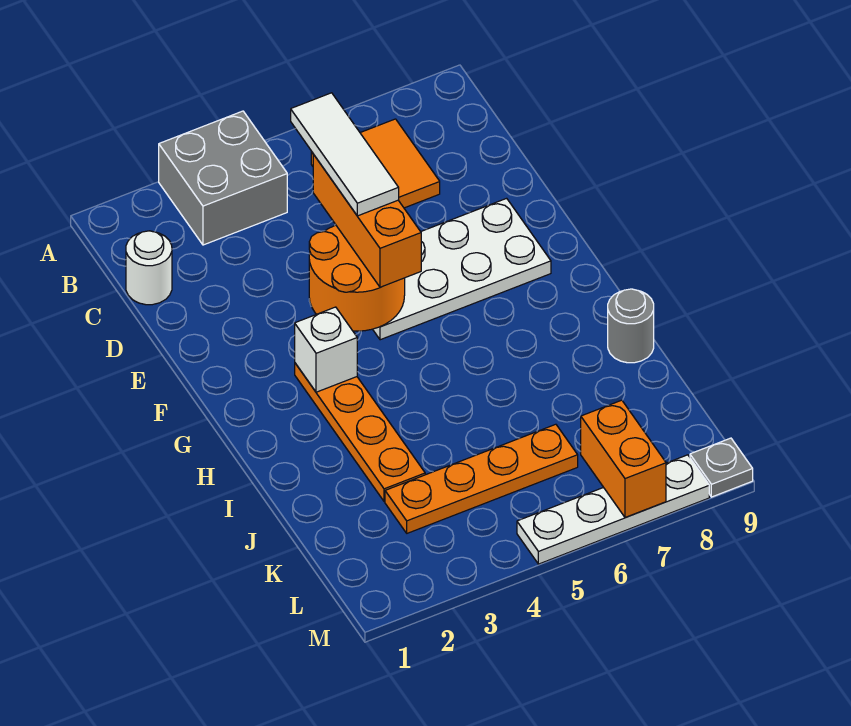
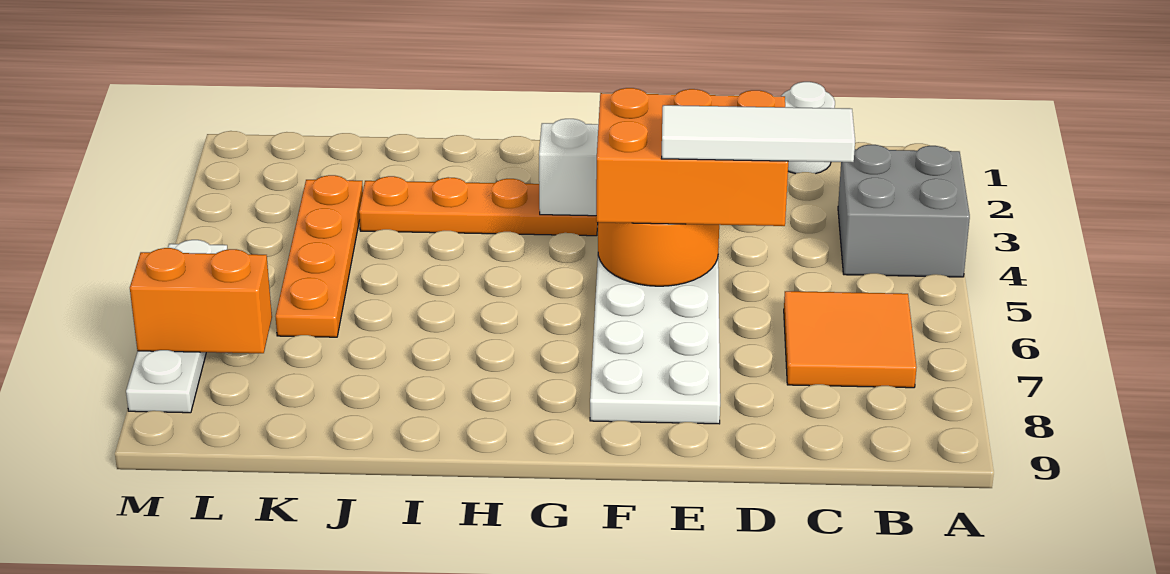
orange brick D5:F5 level 3 -> orange brick D4:F5 level 3
grey round brick I9 level 1 -> none
grey plate M9 level 1 -> none

